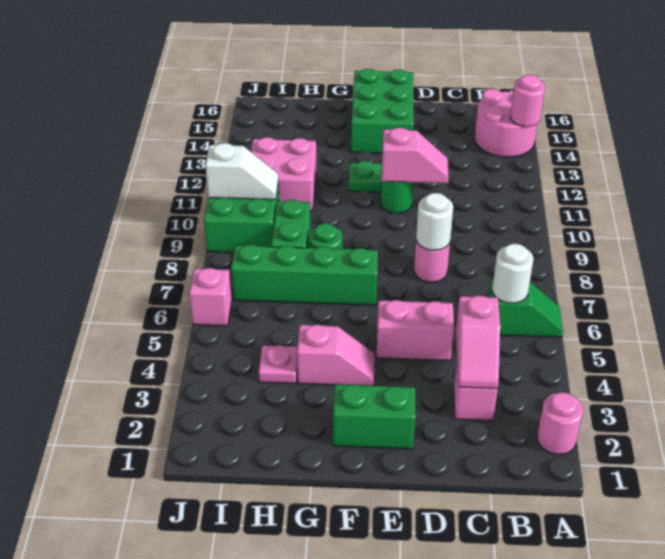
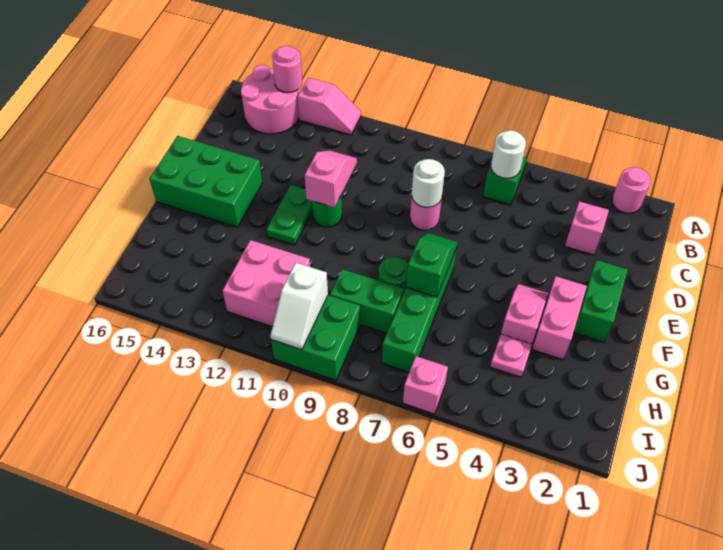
pink slope C3:C4 level 2 top 4 -> pink slope A12:A13 level 1 top 13
pink brick D5:E5 level 1 -> pink brick F3:G3 level 1
none -> green slope F7:G7 level 2 top G
white slope I10:J10 level 2 top J -> white slope I10:J10 level 2 top I

